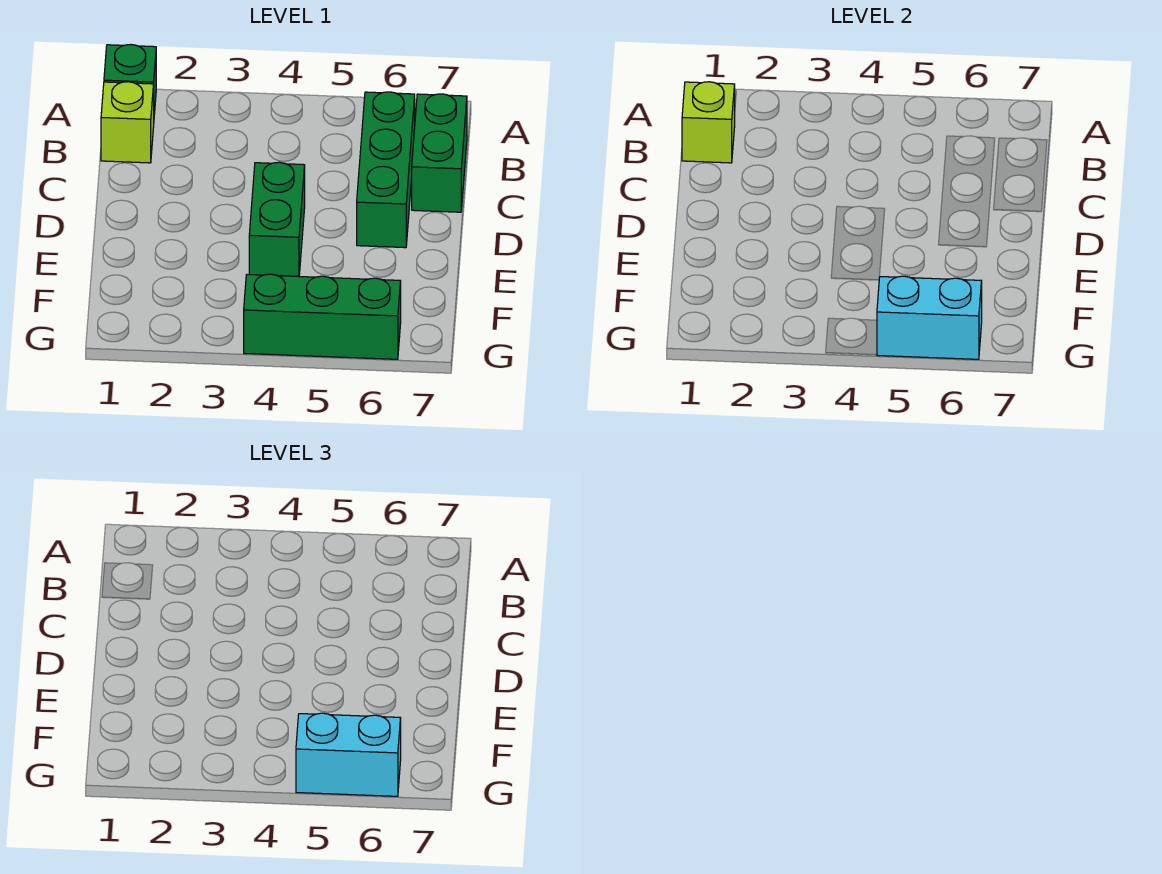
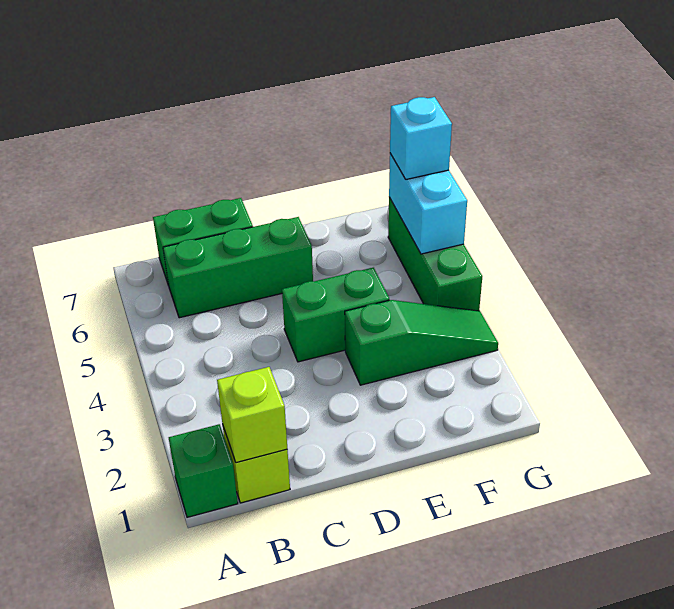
none -> green slope E3:G3 level 1 top E
cyan brick G5:G6 level 3 -> cyan brick G6 level 3

